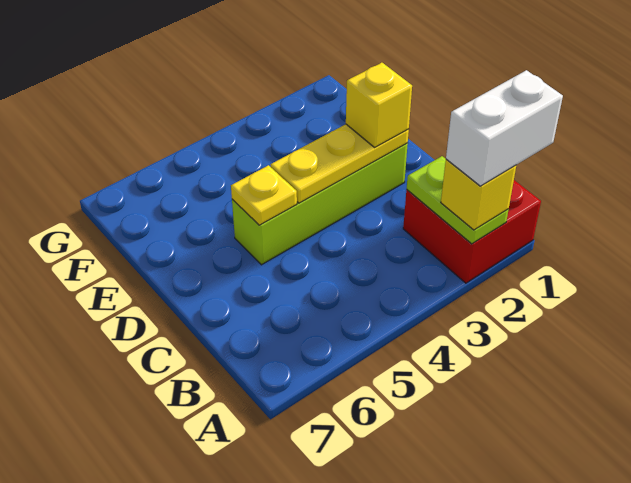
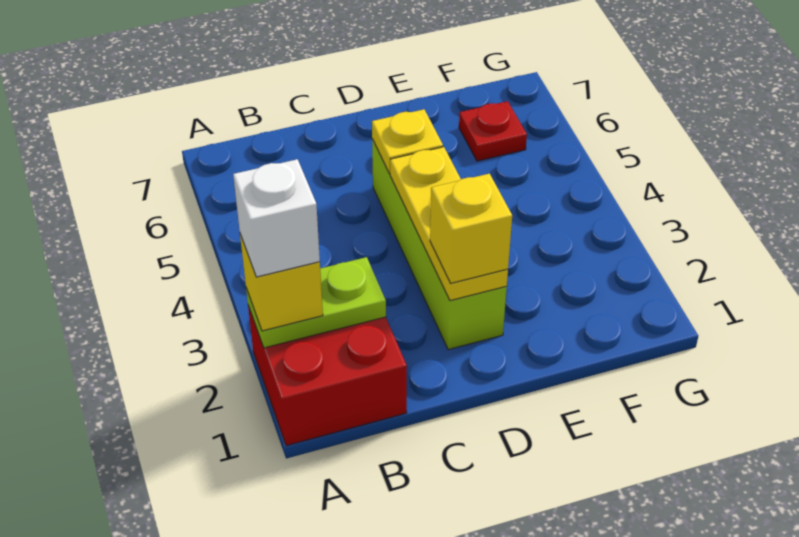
white brick A1:A2 level 4 -> white brick A2 level 4
none -> red plate F6 level 1

